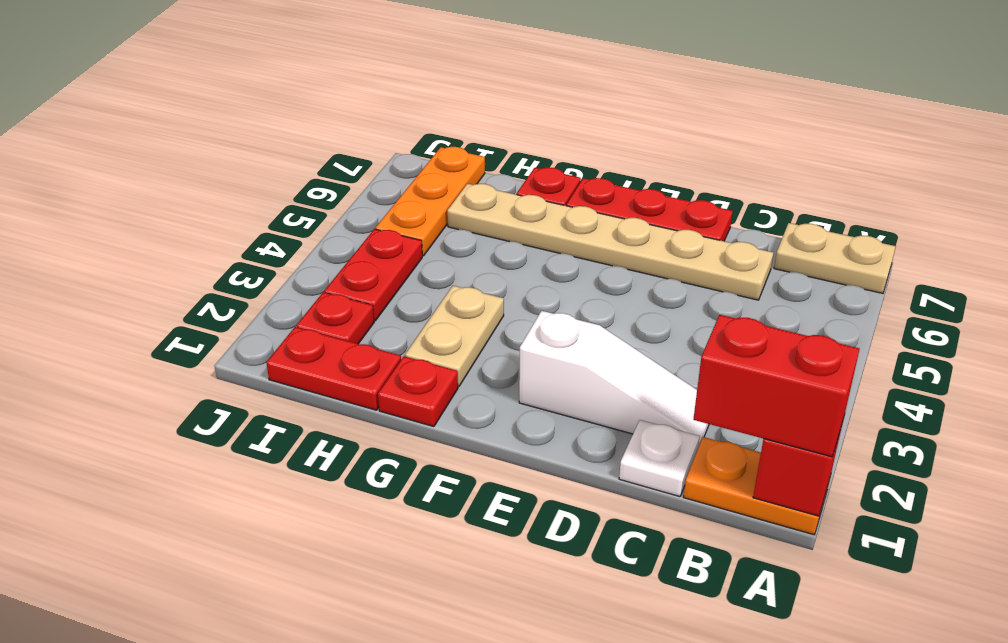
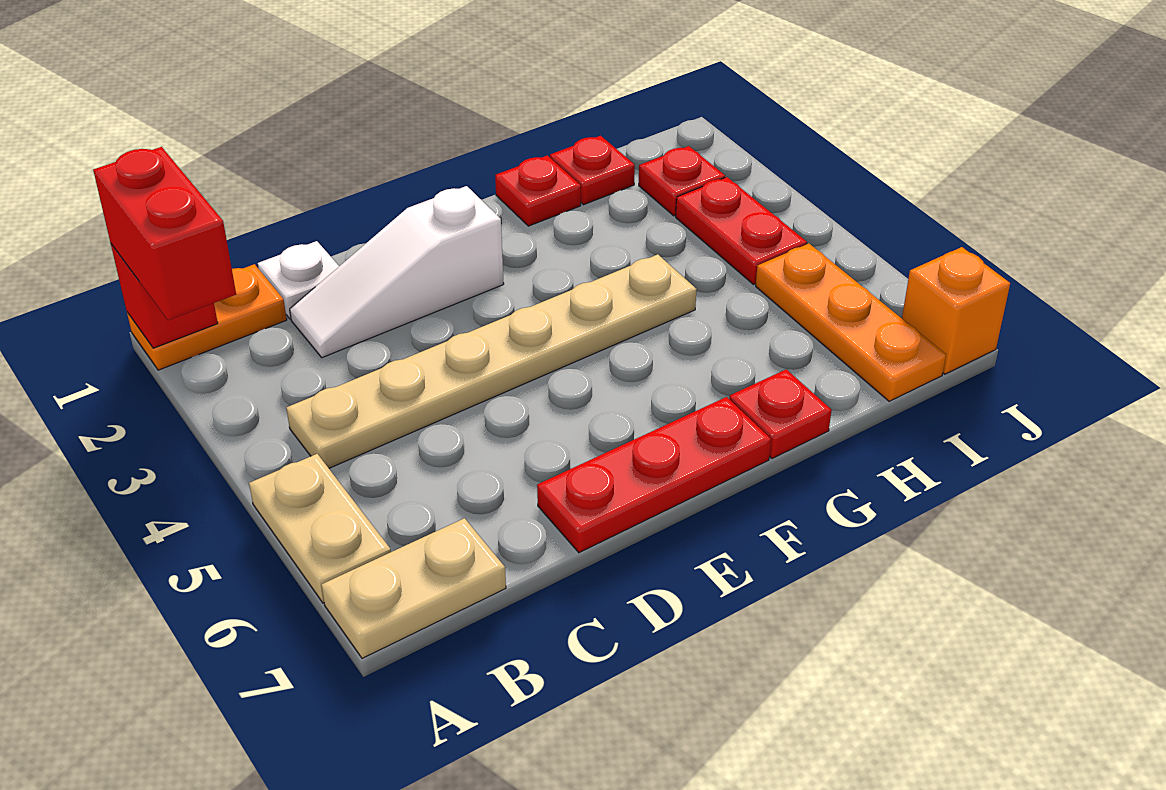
red brick A1:B1 level 3 -> red brick A1:A2 level 3
tan plate C6:H6 level 1 -> tan plate B4:G4 level 1
tan plate G2:G3 level 1 -> tan plate A5:A6 level 1
red plate H1:I1 level 1 -> red plate H1 level 1
none -> orange brick J7 level 1

